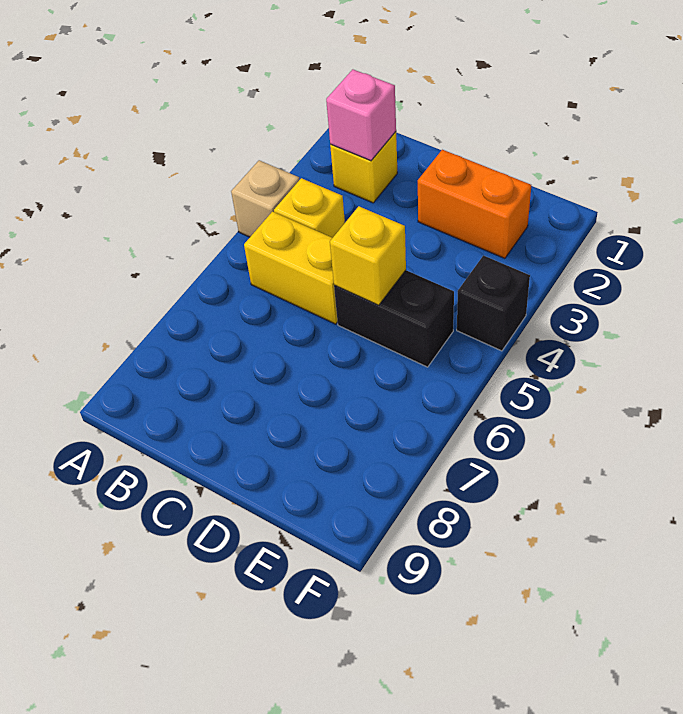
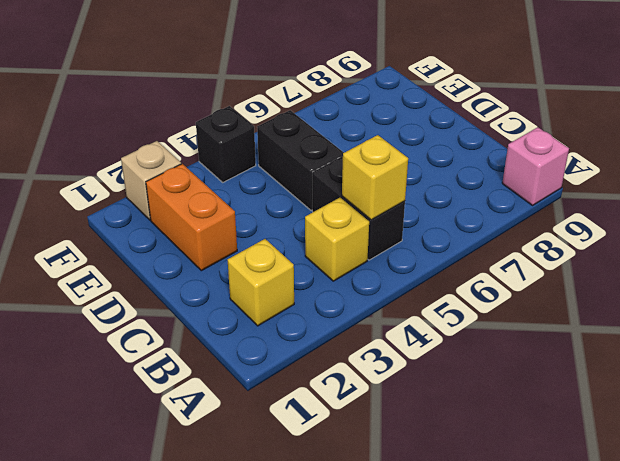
tan brick A4 level 1 -> tan brick F2 level 1
pink brick B2 level 2 -> pink brick A9 level 1
yellow brick B5:C5 level 1 -> black brick B5:C5 level 1
yellow brick D5 level 2 -> yellow brick B5 level 2

